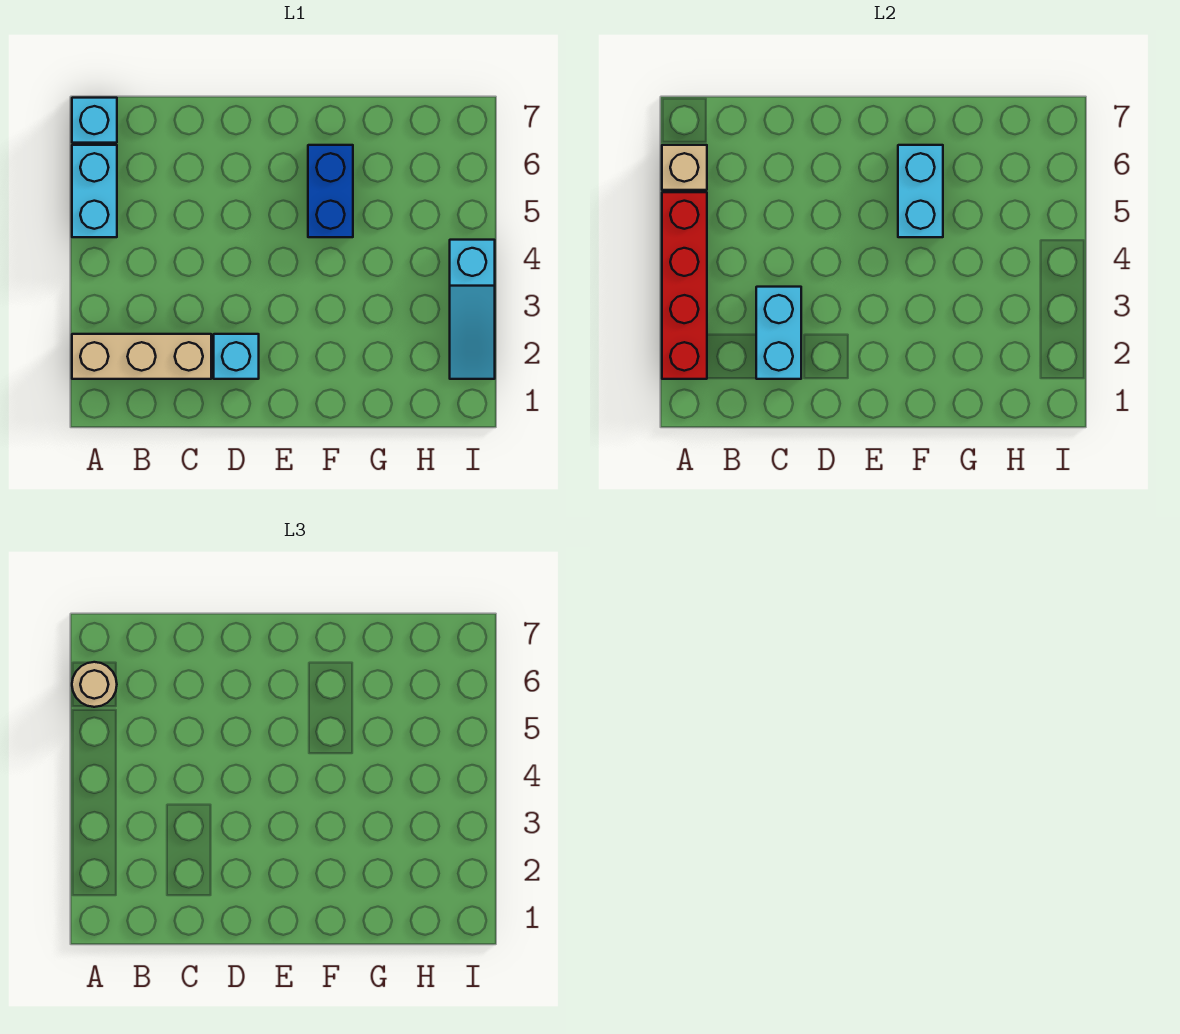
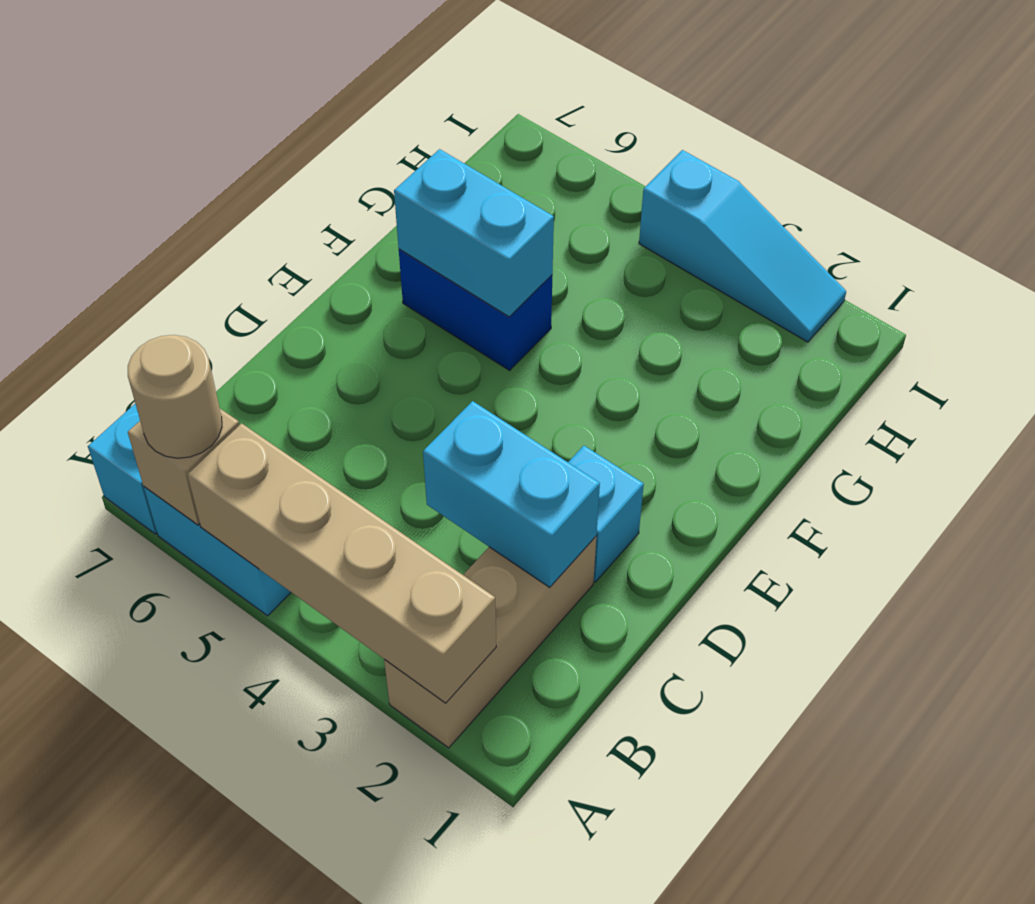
red brick A2:A5 level 2 -> tan brick A2:A5 level 2

